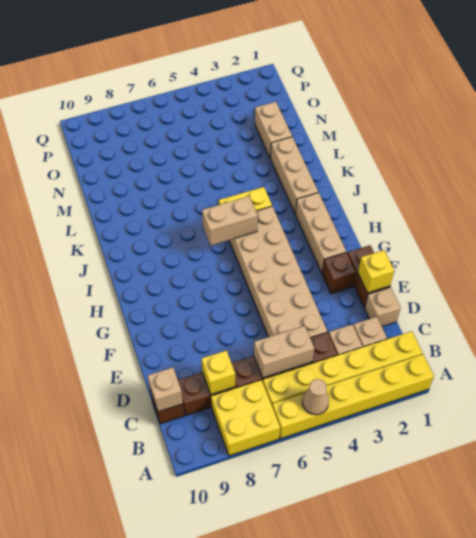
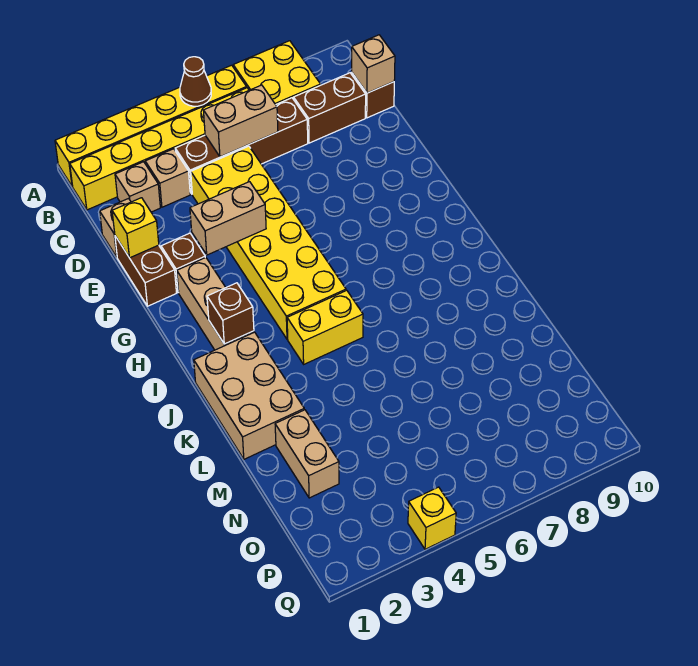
tan cone A5 level 2 -> brown cone A5 level 2
yellow brick C8 level 2 -> yellow brick Q4 level 1
tan brick D4:I5 level 1 -> yellow brick D4:I5 level 1
none -> brown brick I2 level 2
tan brick I5:I6 level 2 -> tan brick F3:F4 level 2
tan brick J2:L2 level 1 -> tan brick J1:L2 level 1

